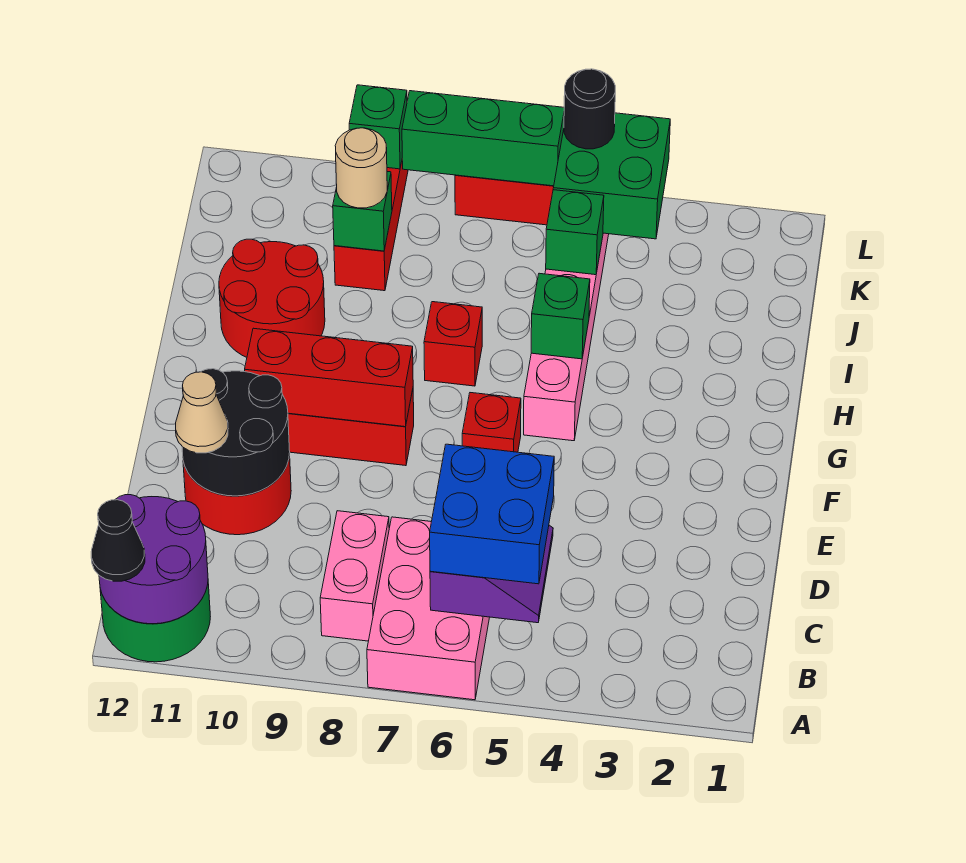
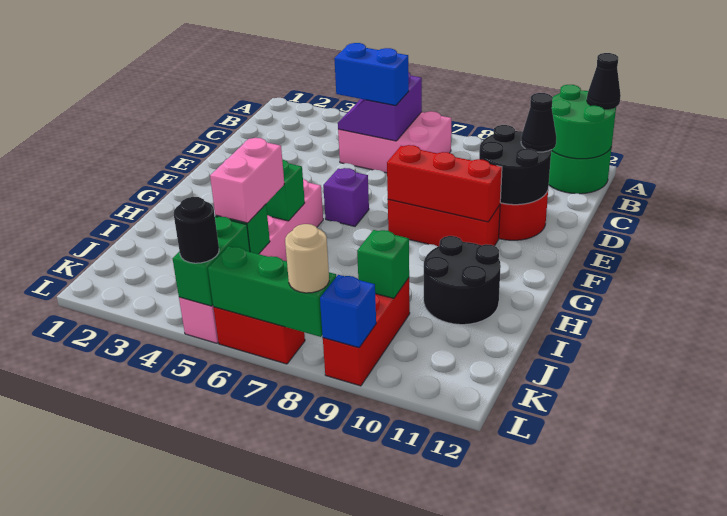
pink brick A6:C7 level 1 -> pink brick B5:C7 level 1
purple round brick A11:B12 level 2 -> green round brick A11:B12 level 2
blue brick B5:C6 level 3 -> blue brick C5:C6 level 3
pink brick B8:C8 level 1 -> pink brick I5:J5 level 3
tan cone D11 level 3 -> black cone D11 level 3
red brick F6 level 1 -> purple brick F6 level 1
red brick H7 level 1 -> none
red round brick H10:I11 level 1 -> black round brick H10:I11 level 1
tan round brick J9 level 3 -> tan round brick L8 level 3
green brick K4:L5 level 2 -> green brick K5:L5 level 2
green brick L9 level 2 -> blue brick L9 level 2

